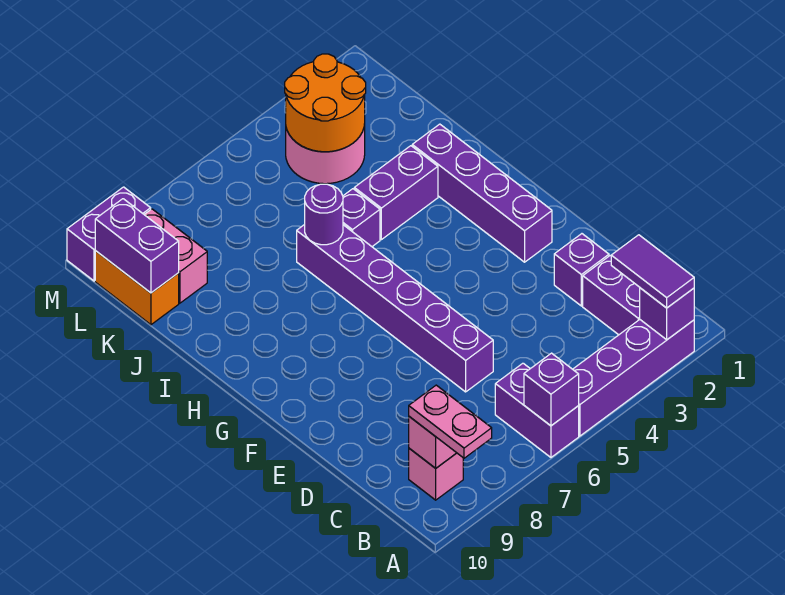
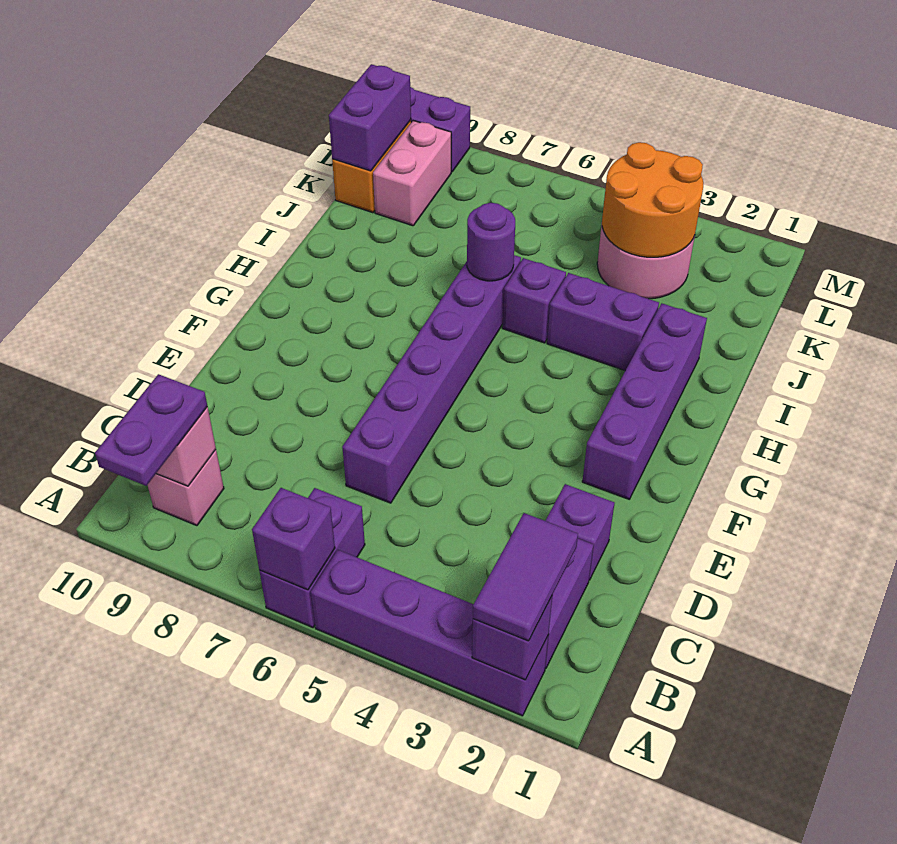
pink plate A9:B9 level 3 -> purple plate A9:B9 level 3

